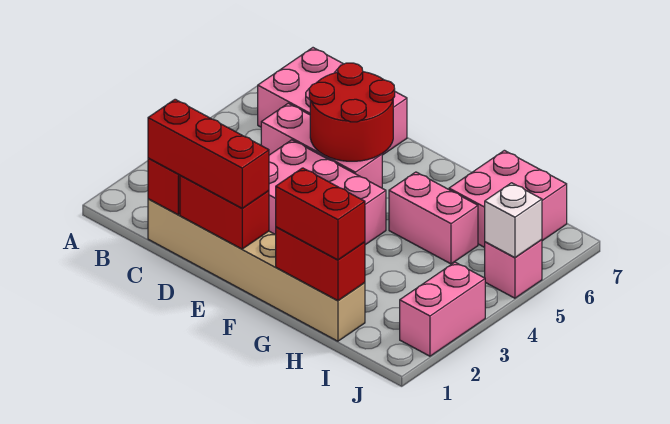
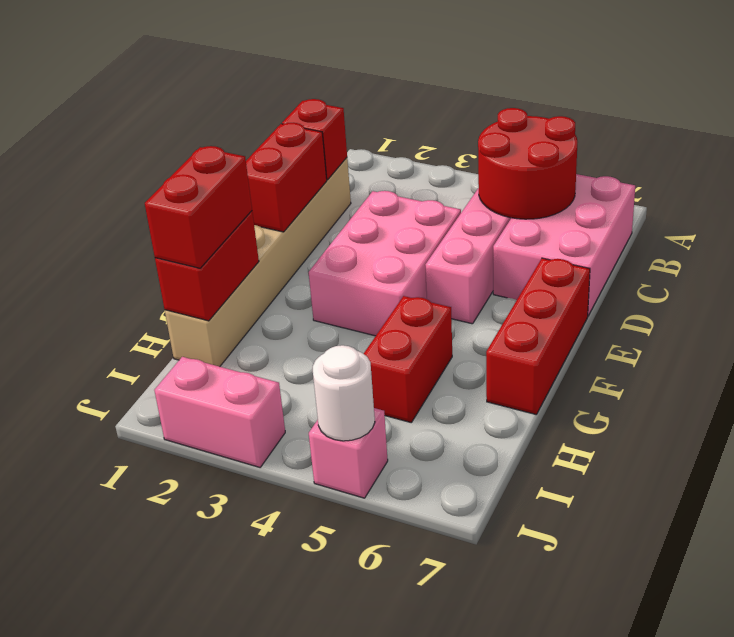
red brick C1:E1 level 3 -> red brick E7:G7 level 1
red round brick D5:E6 level 2 -> red round brick B5:C6 level 2
pink brick G5:H5 level 1 -> red brick G5:H5 level 1
pink brick H6:I7 level 1 -> none
white brick J5 level 2 -> white round brick J5 level 2

